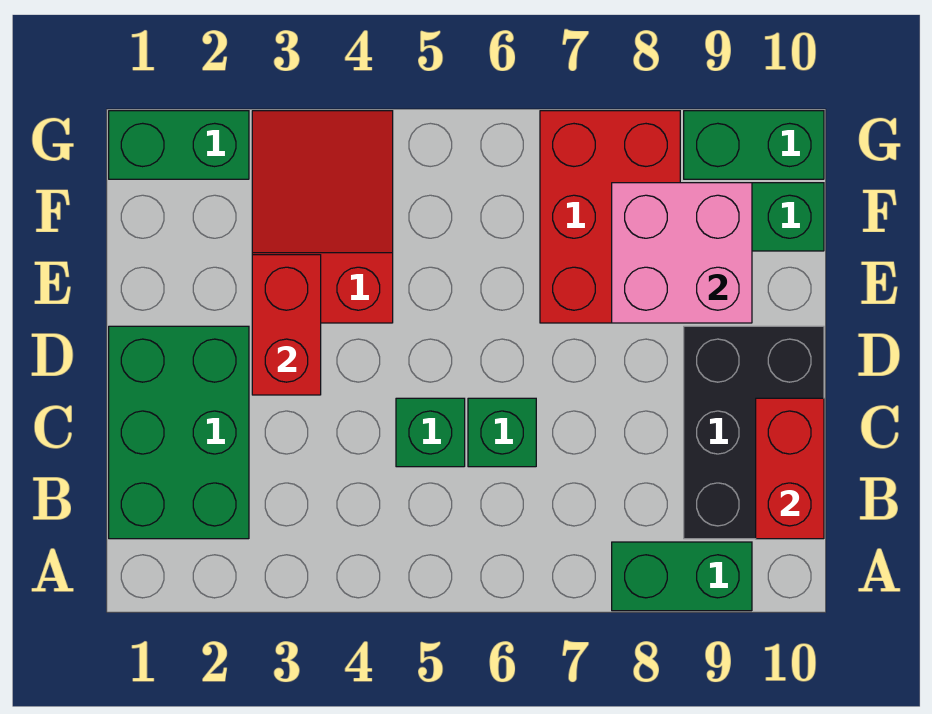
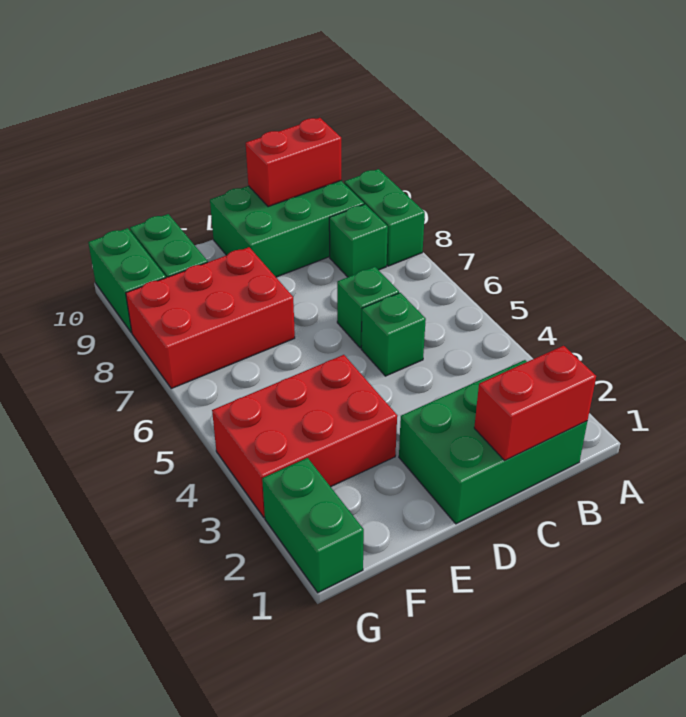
none -> green brick B8 level 1
black brick B9:D10 level 1 -> green brick B9:D10 level 1
red brick D3:E3 level 2 -> red brick B1:C1 level 2
red slope E3:G4 level 1 top E -> red brick E3:G4 level 1
pink brick E8:F9 level 2 -> none

